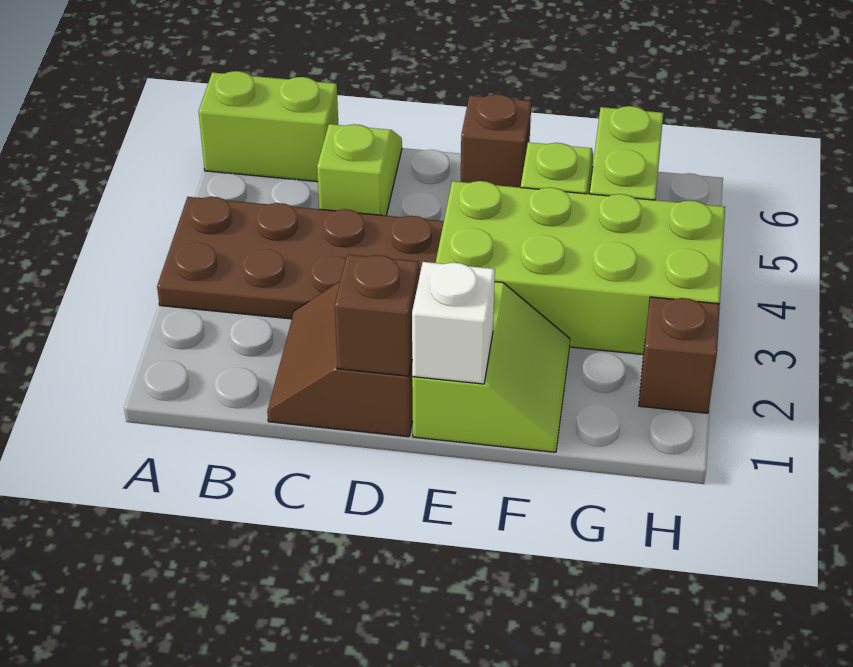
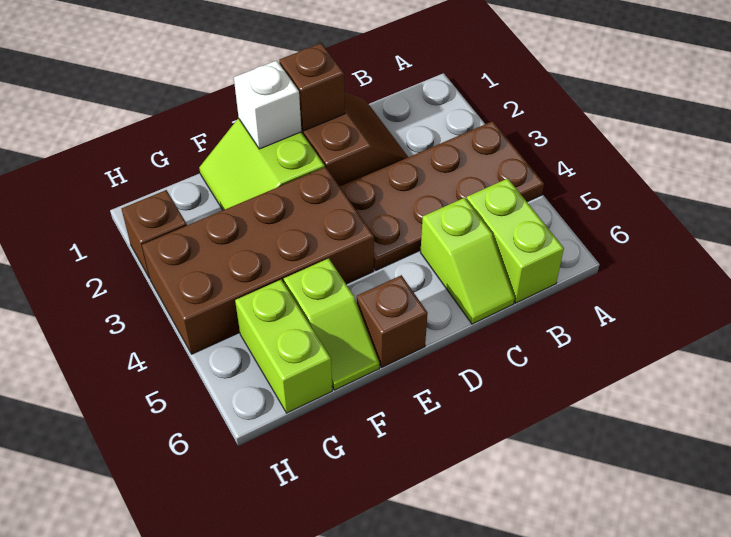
lime brick A6:B6 level 1 -> lime brick B5:B6 level 1
lime brick E3:H4 level 1 -> brown brick E3:H4 level 1

